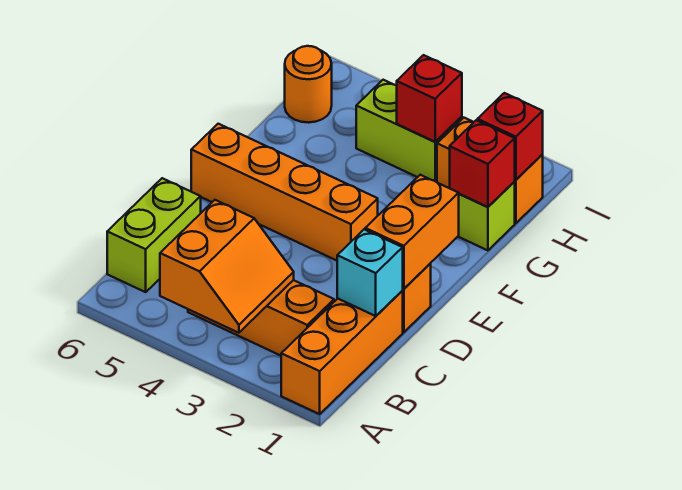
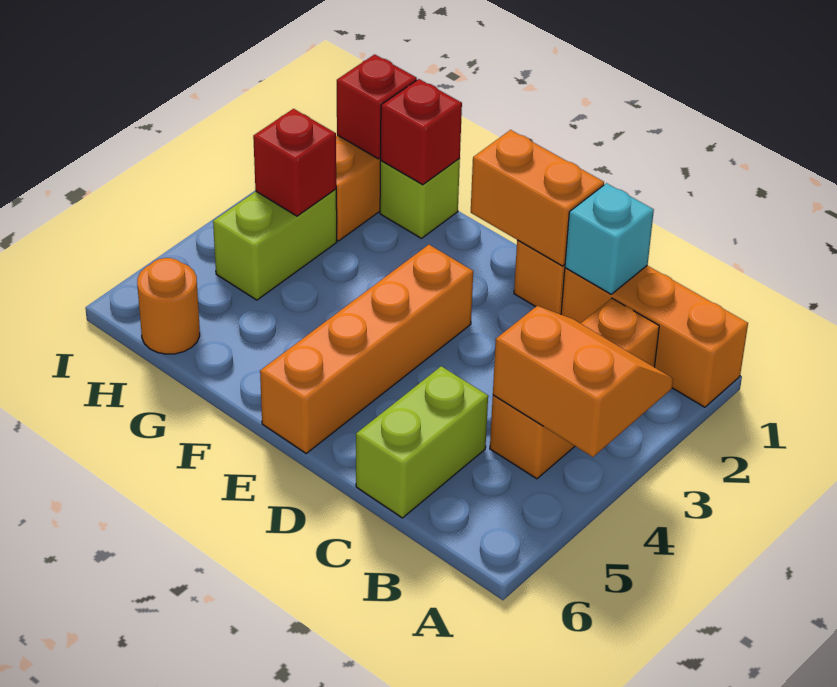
lime brick B6:C6 level 1 -> lime brick C5:C6 level 1

